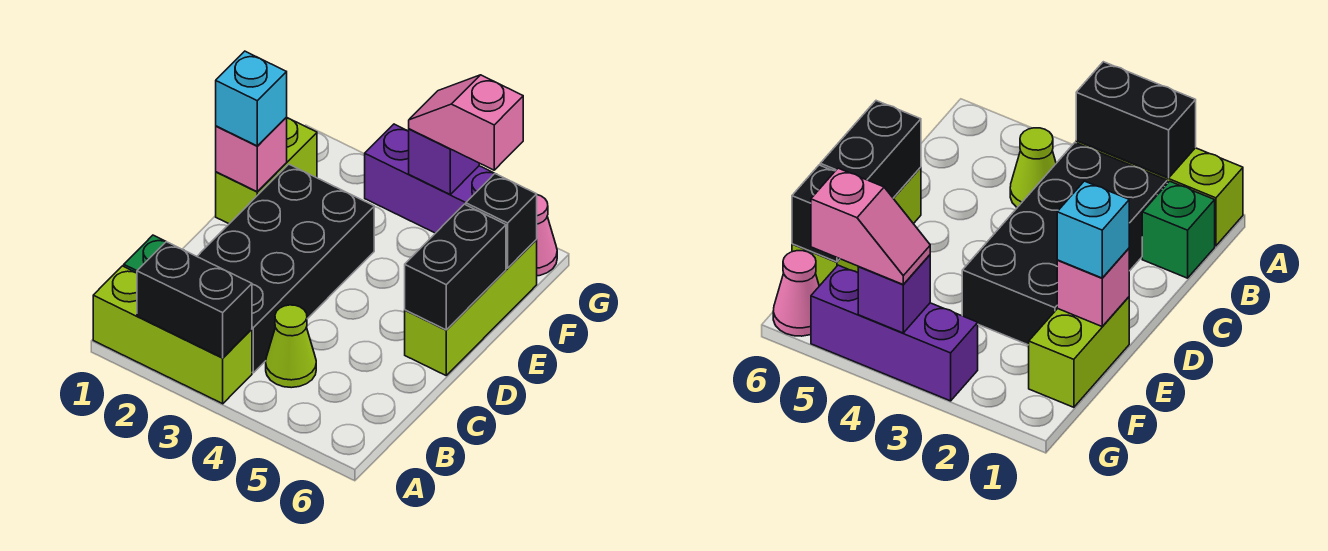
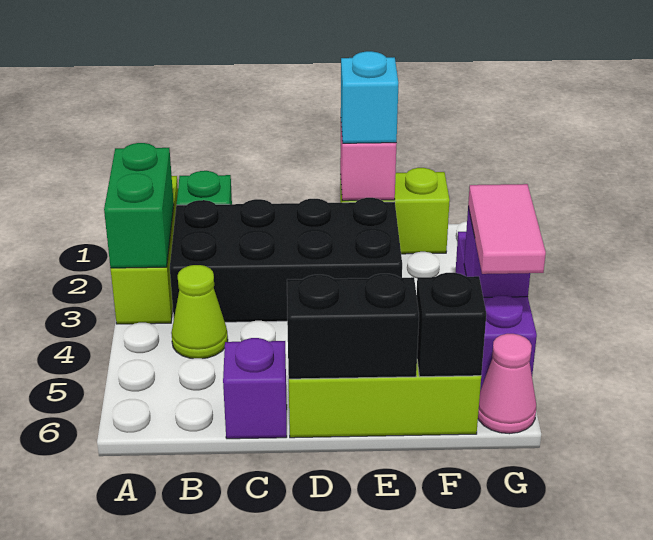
black brick A2:A3 level 2 -> green brick A2:A3 level 2
none -> purple brick C6 level 1
pink slope G4:G5 level 3 top 5 -> pink tile G4:G5 level 3

